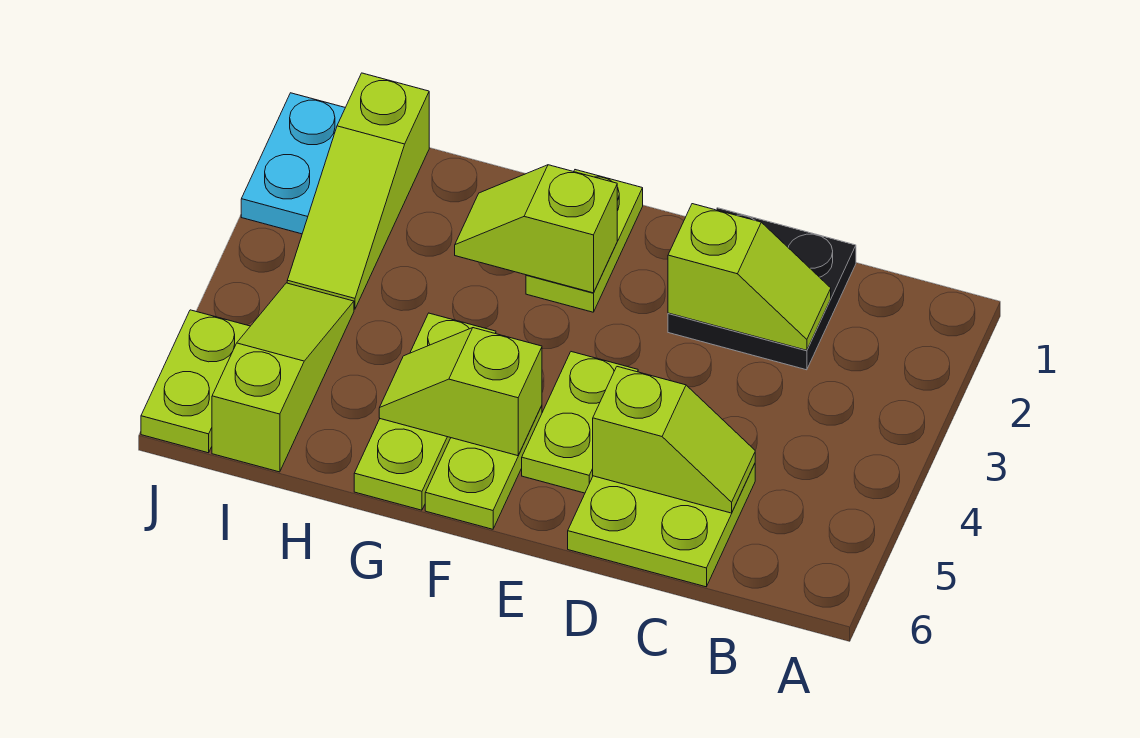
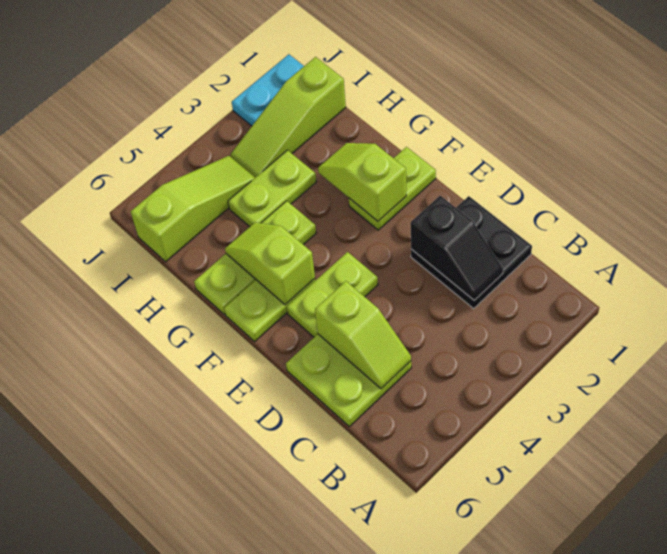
lime slope C2:D2 level 2 top D -> black slope C2:D2 level 2 top D
lime plate J5:J6 level 1 -> lime plate H3:H4 level 1

